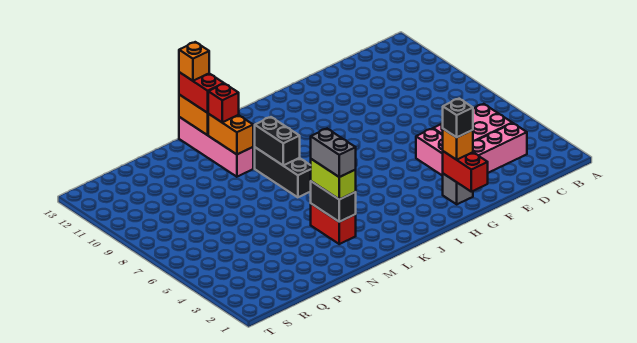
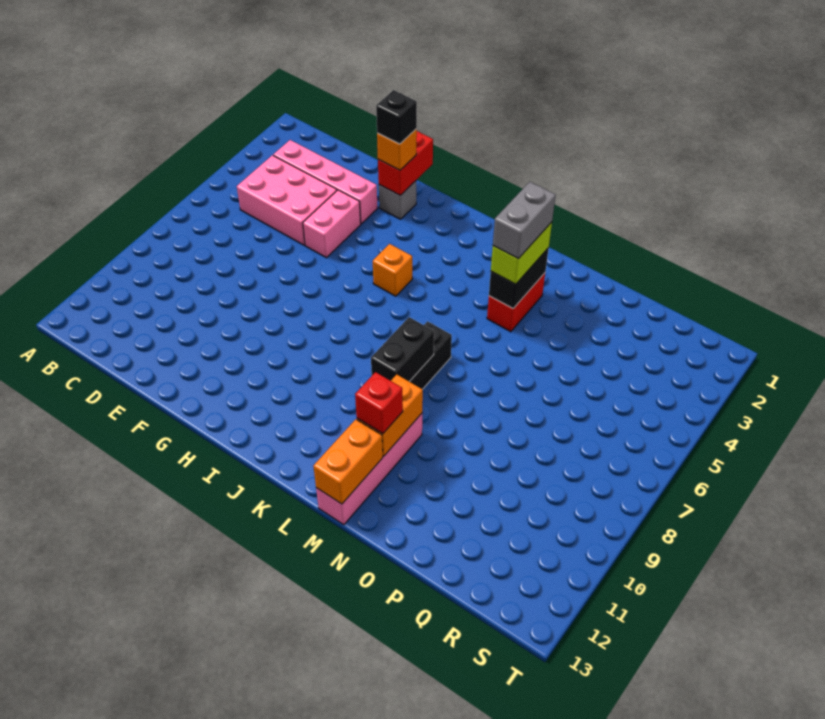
red brick M12:M13 level 3 -> none
orange brick M13 level 4 -> orange brick I5 level 1

